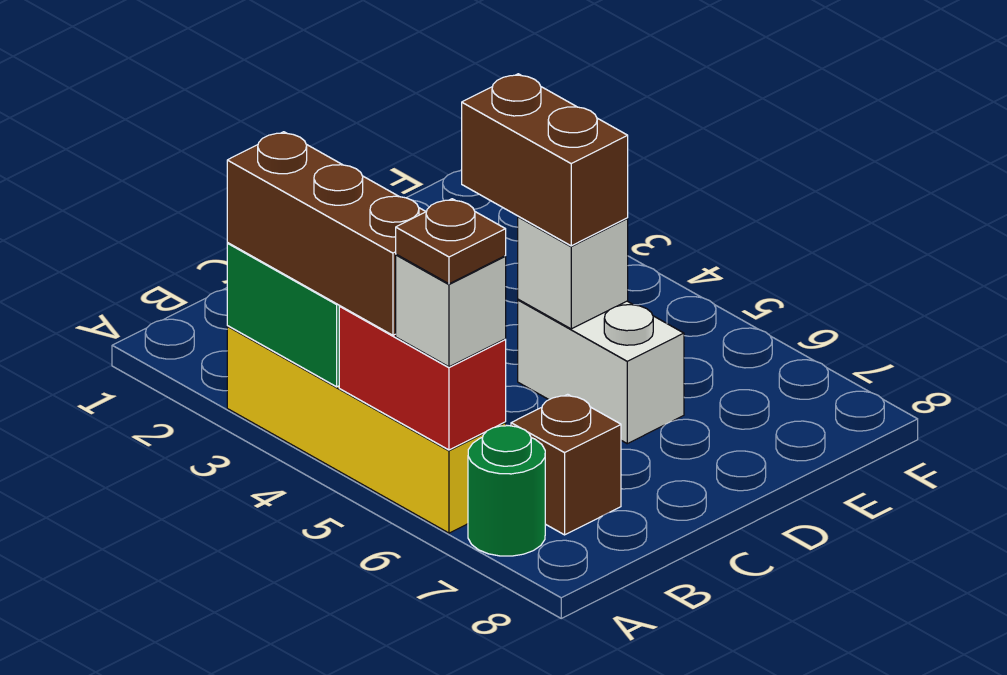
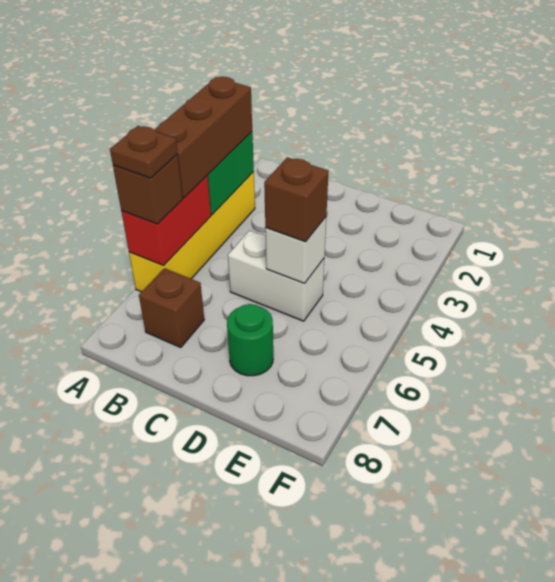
white brick A6 level 3 -> brown brick A6 level 3
green round brick A7 level 1 -> green round brick D7 level 1
brown brick D4:D5 level 3 -> brown brick D5 level 3
white brick D5:D6 level 1 -> white brick C5:D5 level 1

